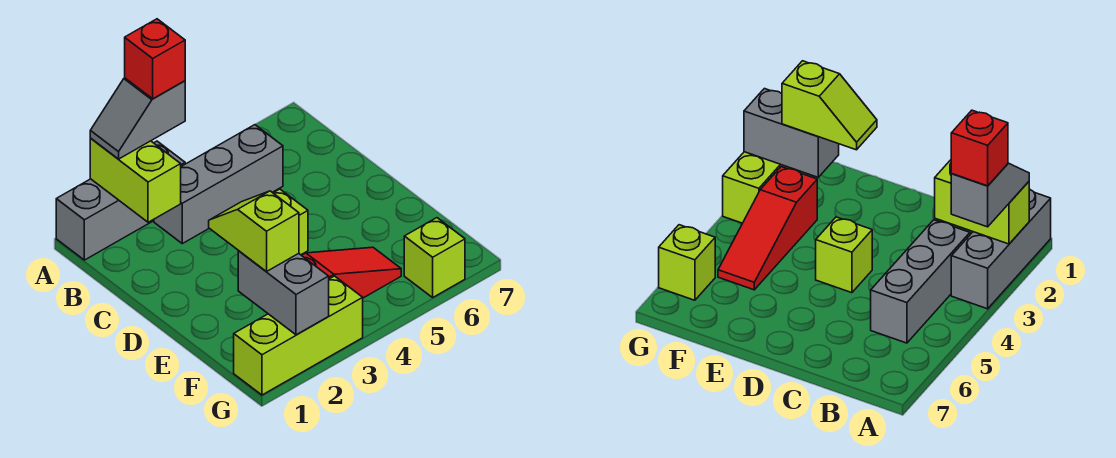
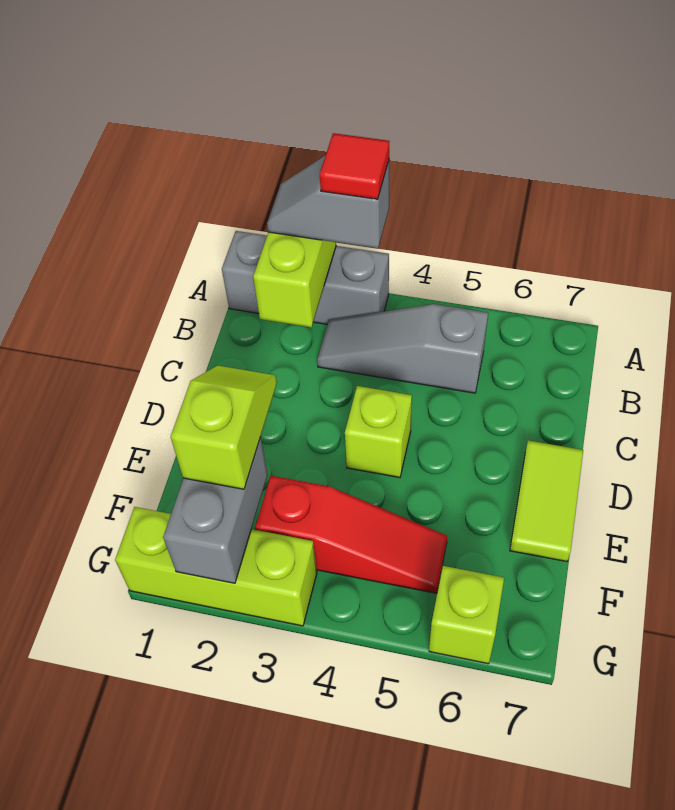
red brick A3 level 4 -> red tile A3 level 4
grey brick B3:B5 level 1 -> grey slope B3:B5 level 1 top 5
none -> lime tile D7:E7 level 1

